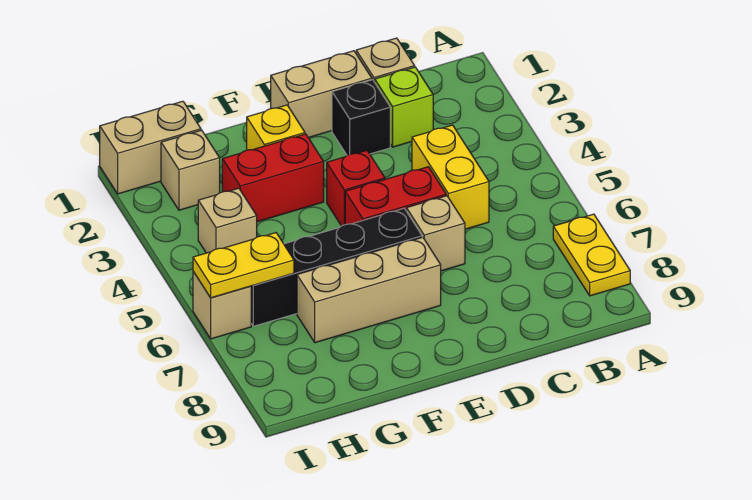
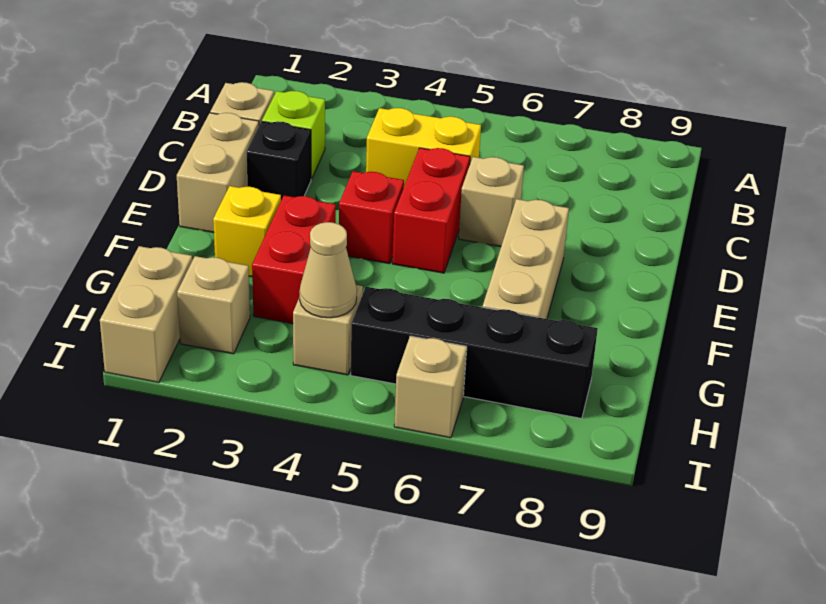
yellow plate A7:A8 level 1 -> none
black brick E6:H6 level 1 -> black brick H5:H8 level 1
none -> tan cone H4 level 2
yellow plate H6:I6 level 2 -> none

